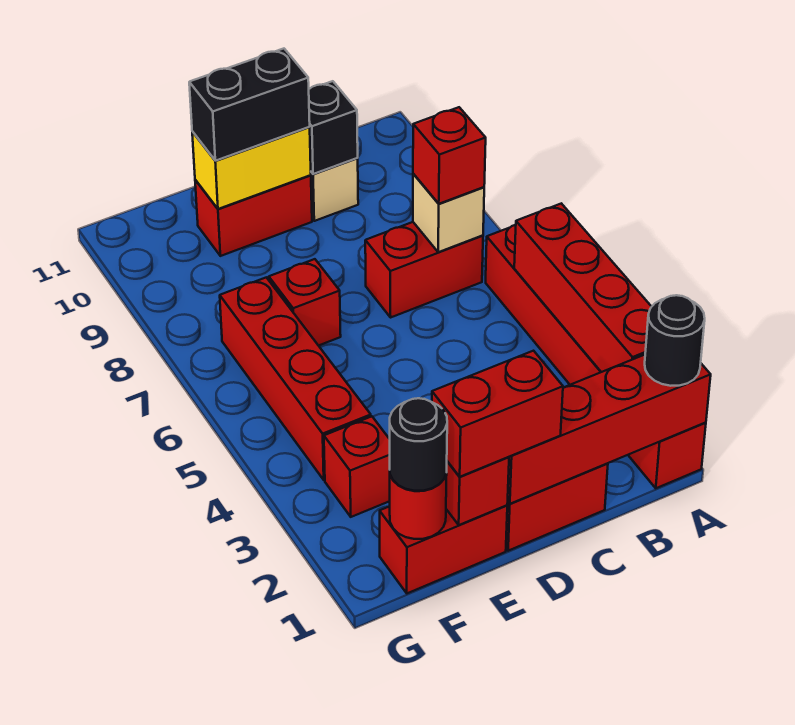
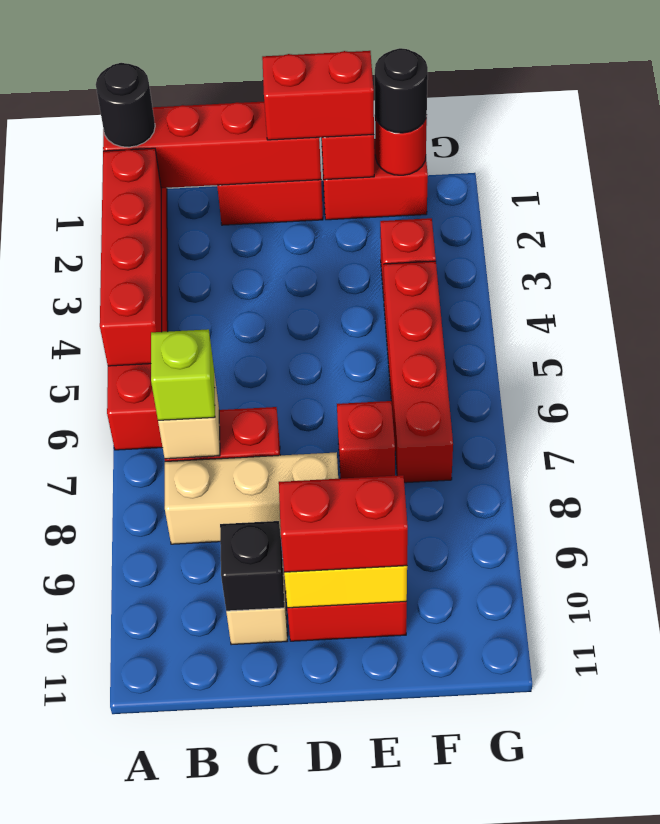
red brick B7 level 3 -> lime brick B7 level 3
none -> tan brick B8:D8 level 1
black brick D10:E10 level 3 -> red brick D10:E10 level 3

